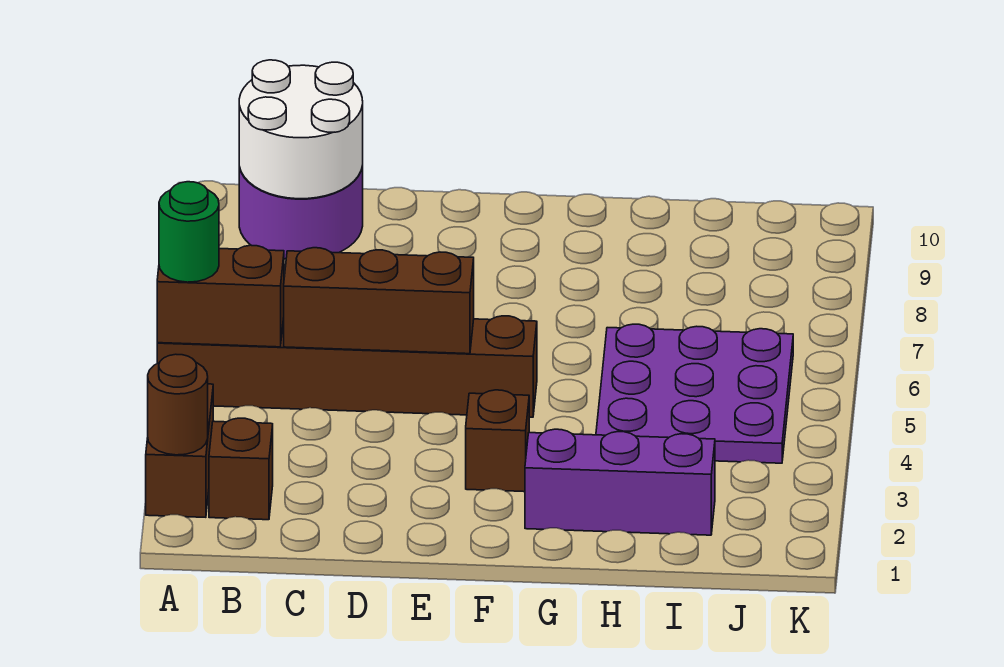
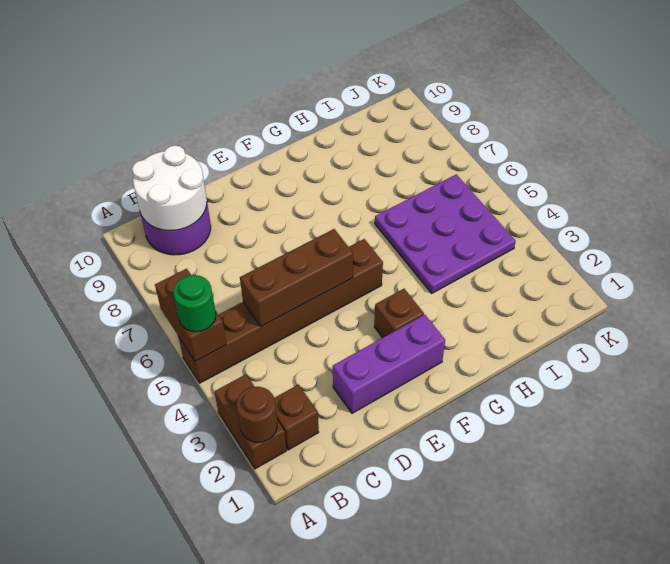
brown brick A5:B5 level 2 -> brown brick A5:A6 level 2
purple brick G2:I2 level 1 -> purple brick D2:F2 level 1

